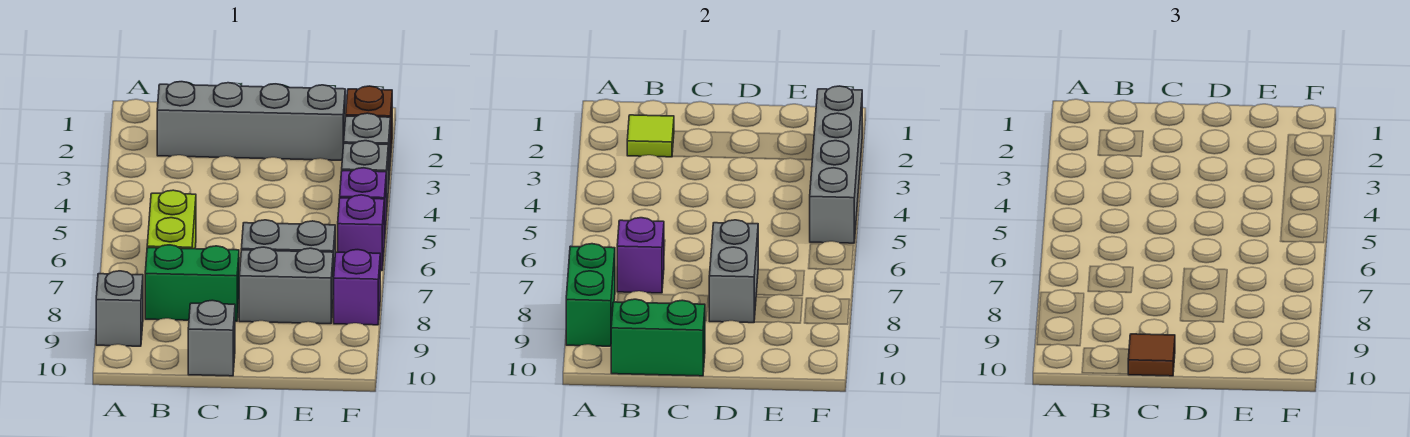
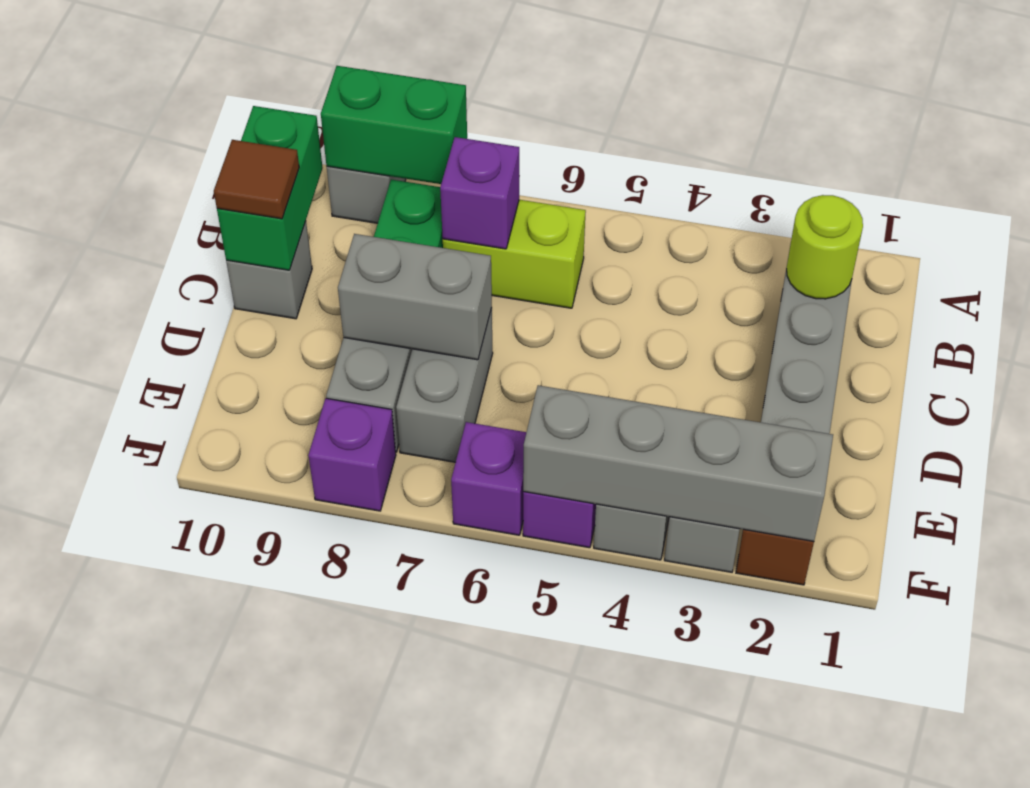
lime tile B2 level 2 -> lime round brick B2 level 2

